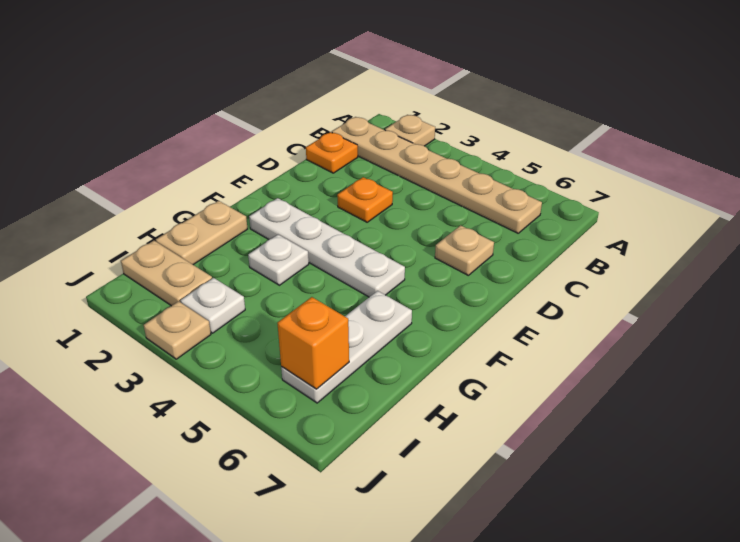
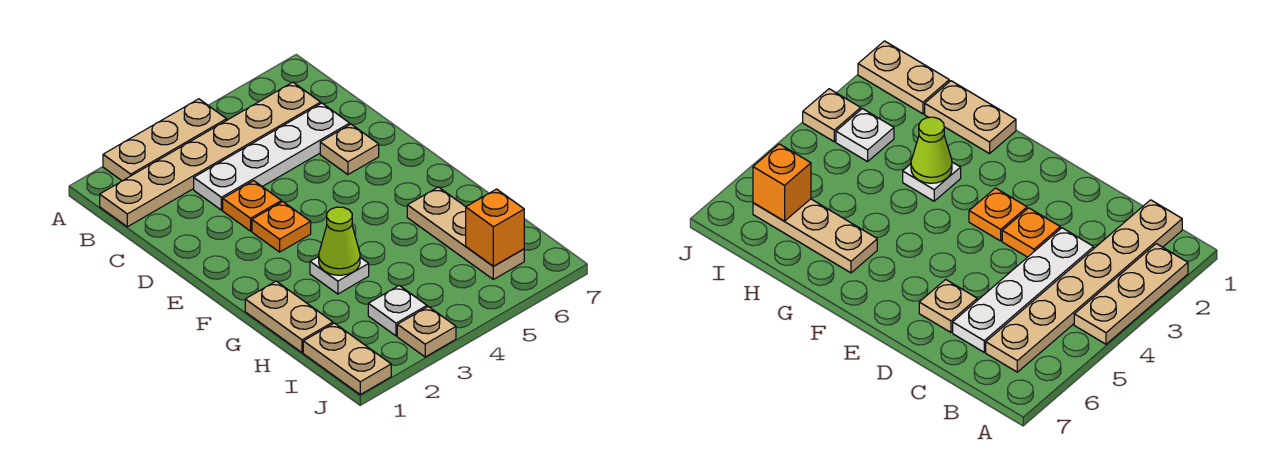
tan plate A2 level 1 -> tan plate A2:A4 level 1
orange plate C1 level 1 -> orange plate E3 level 1
white plate F2:F5 level 1 -> white plate C3:C6 level 1
none -> lime cone G3 level 2
white plate G6:I6 level 1 -> tan plate G6:I6 level 1
tan plate I1:I2 level 1 -> tan plate I1:J1 level 1

